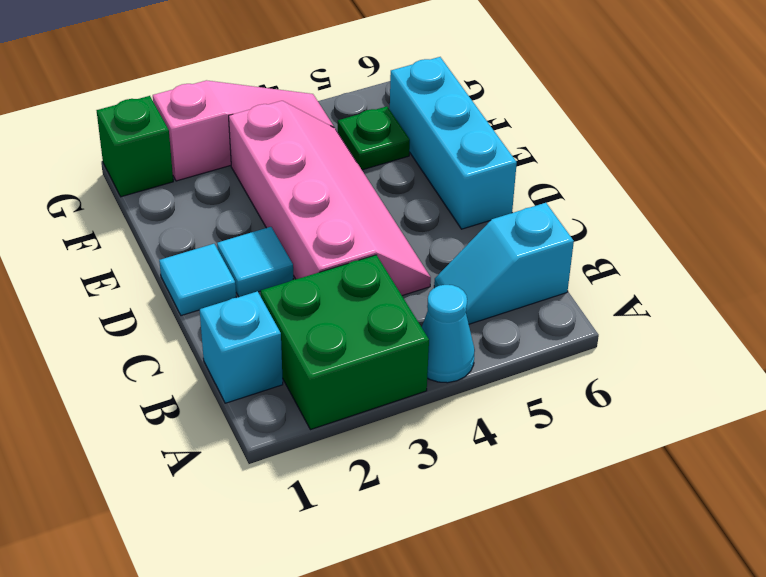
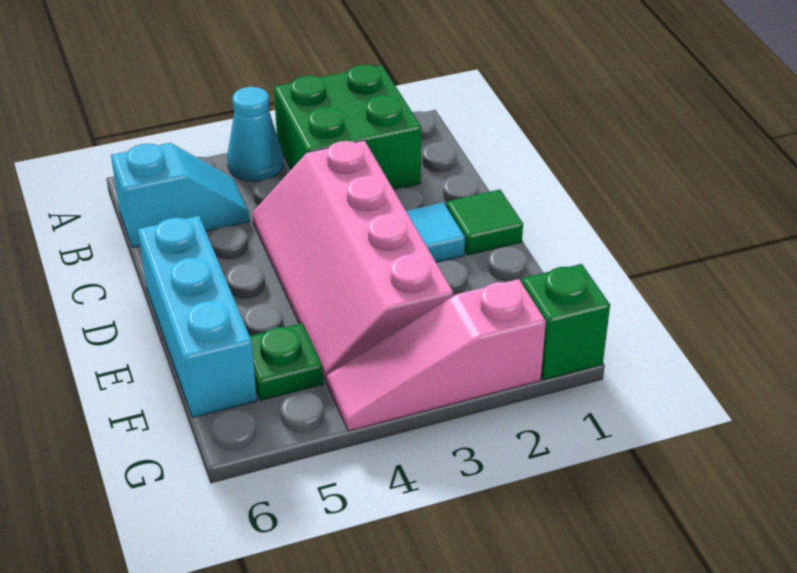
cyan brick B1 level 1 -> none
cyan tile D1 level 1 -> green tile D1 level 1

